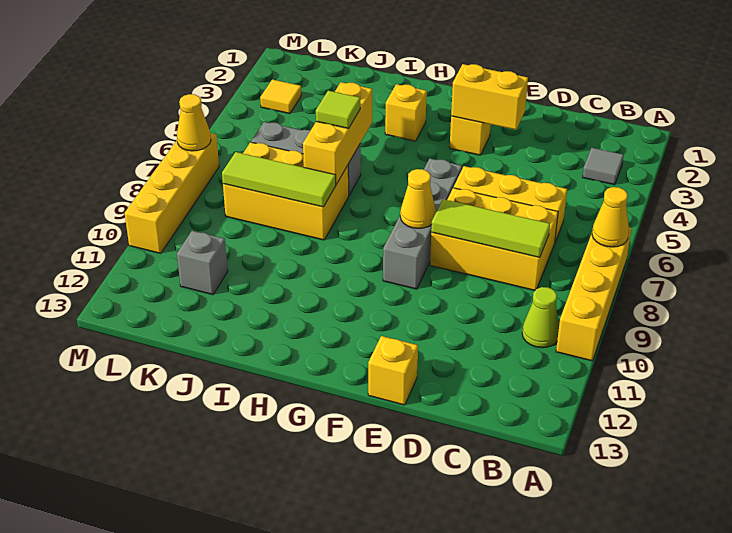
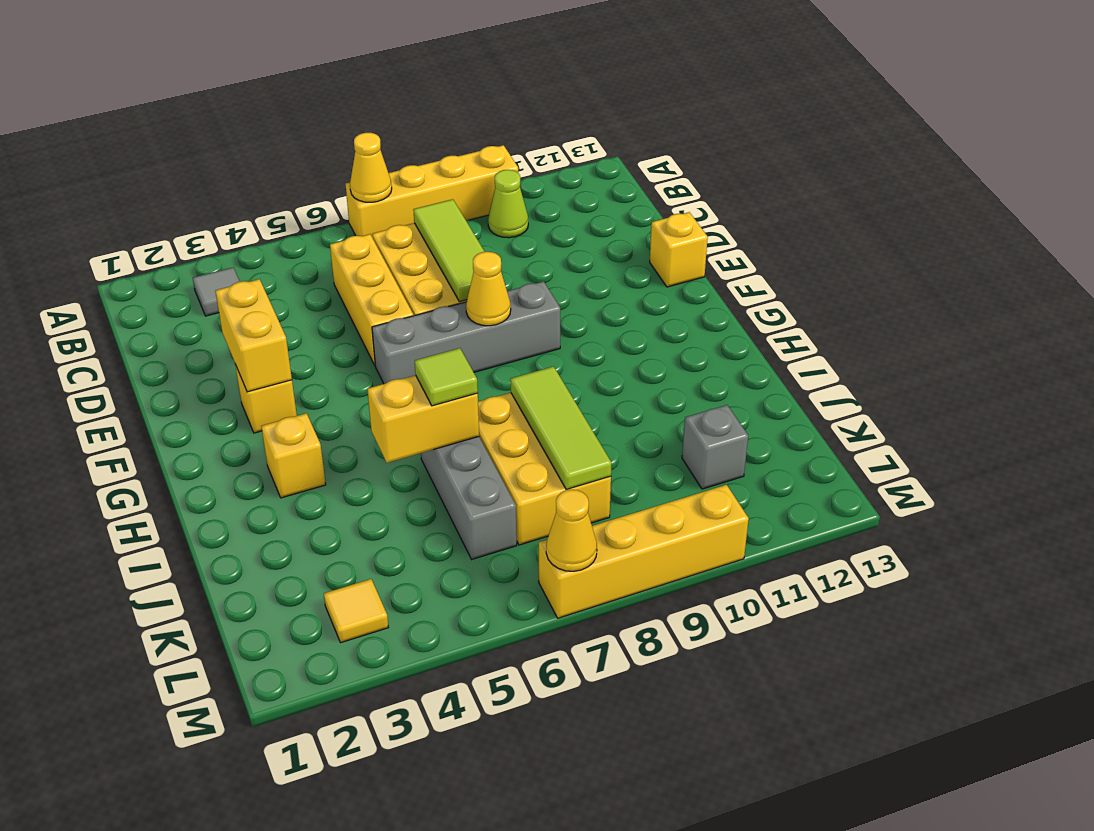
yellow brick I5:I7 level 2 -> yellow brick I5:I6 level 2

